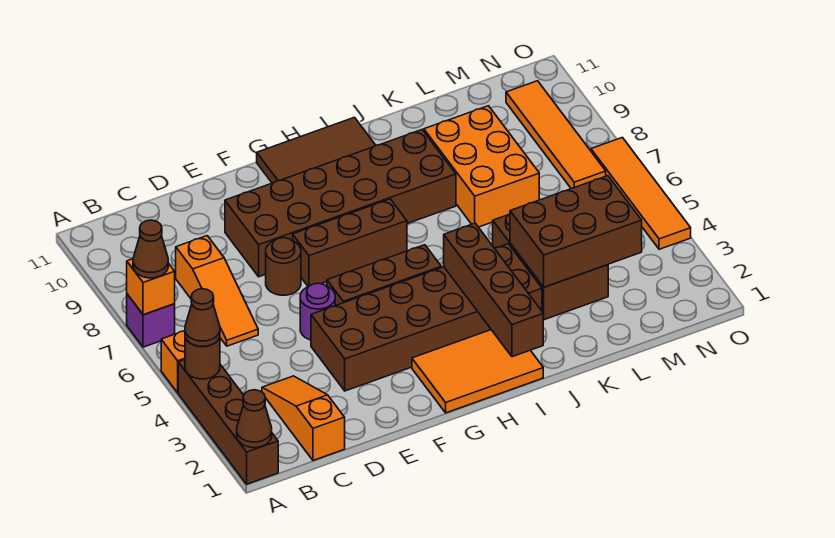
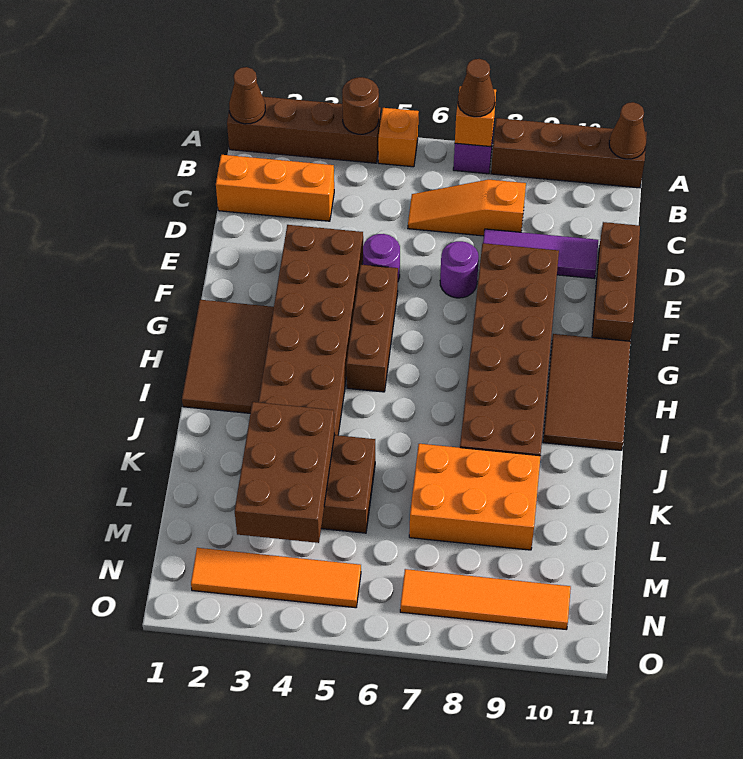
brown cone A4 level 3 -> brown cone A11 level 2
orange slope C1:C3 level 1 top 1 -> orange brick C1:C3 level 1
none -> purple tile D8:D10 level 1
brown round brick E7 level 1 -> purple round brick E7 level 1
brown brick F7:H7 level 1 -> brown brick D11:F11 level 1
orange tile G1:I2 level 1 -> brown tile G1:I2 level 1
brown brick I1:I4 level 2 -> brown brick A8:A11 level 1
orange tile O4:O7 level 1 -> orange tile N2:N5 level 1

